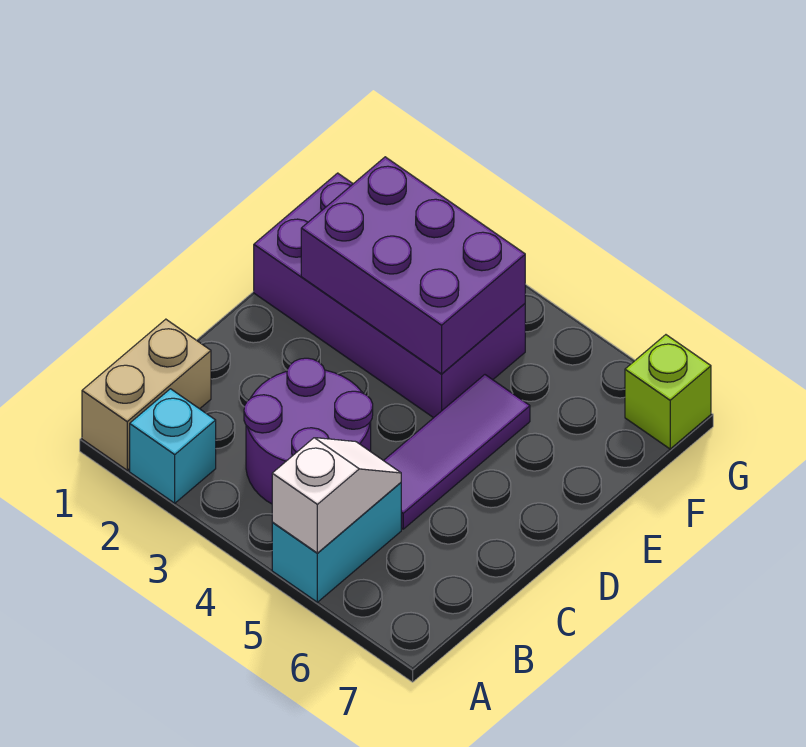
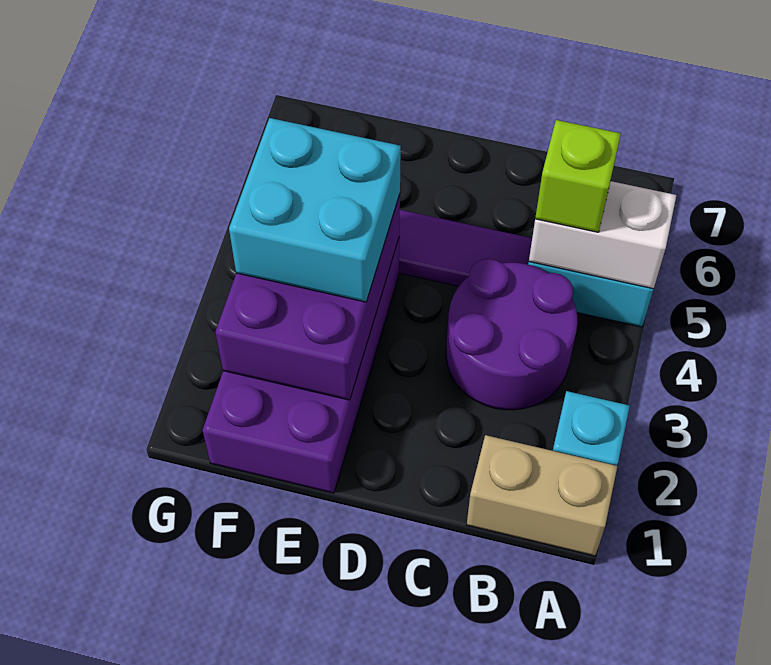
white slope A5:B5 level 2 top A -> white brick A5:B5 level 2
none -> cyan brick E3:F4 level 3
lime brick G7 level 1 -> lime brick B5 level 3

